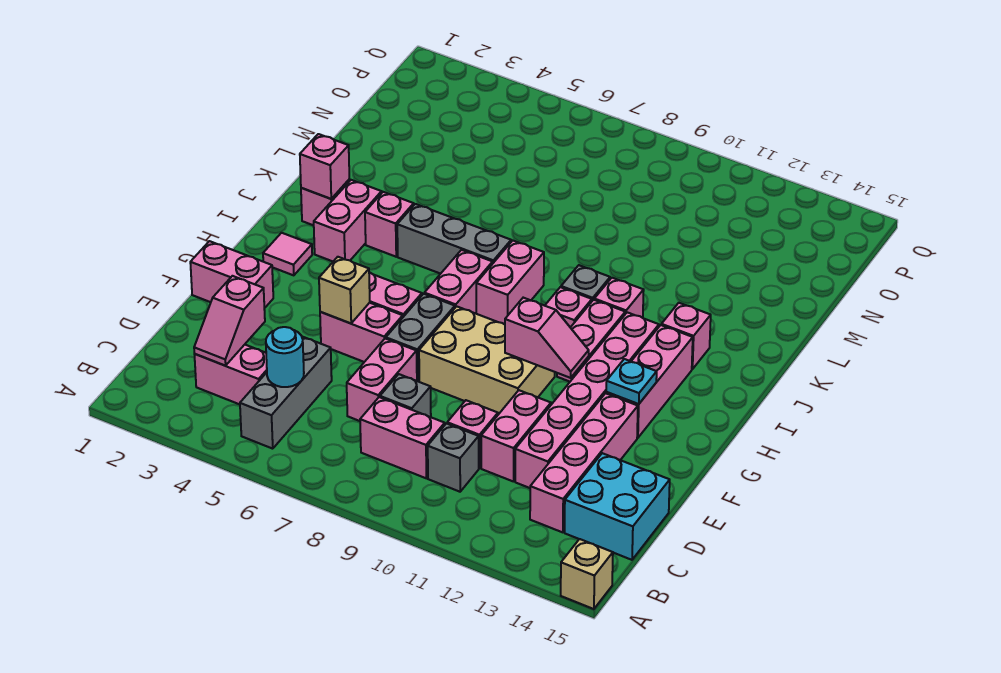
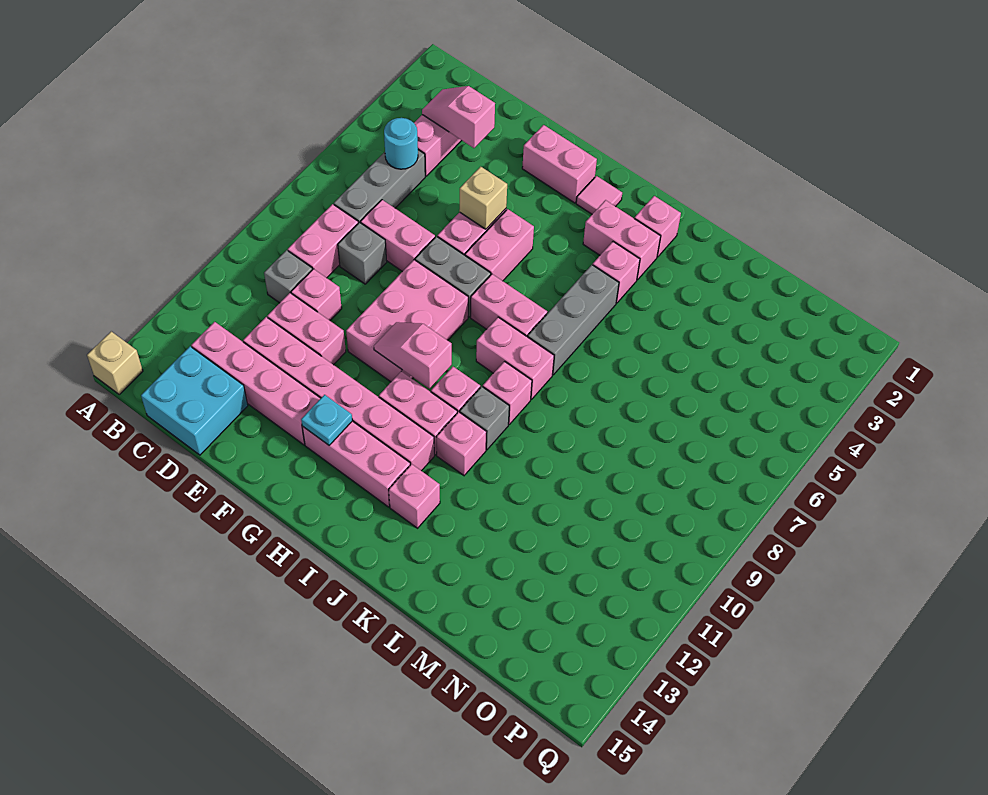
grey brick B5:D5 level 1 -> grey brick C5:C7 level 1
pink brick F1:F2 level 1 -> pink brick F2:G2 level 1
tan brick F8:G10 level 1 -> pink brick F8:G10 level 1
pink slope G10:G11 level 2 top 10 -> pink slope G10:H10 level 2 top H
pink brick J2 level 2 -> pink brick J9 level 1

